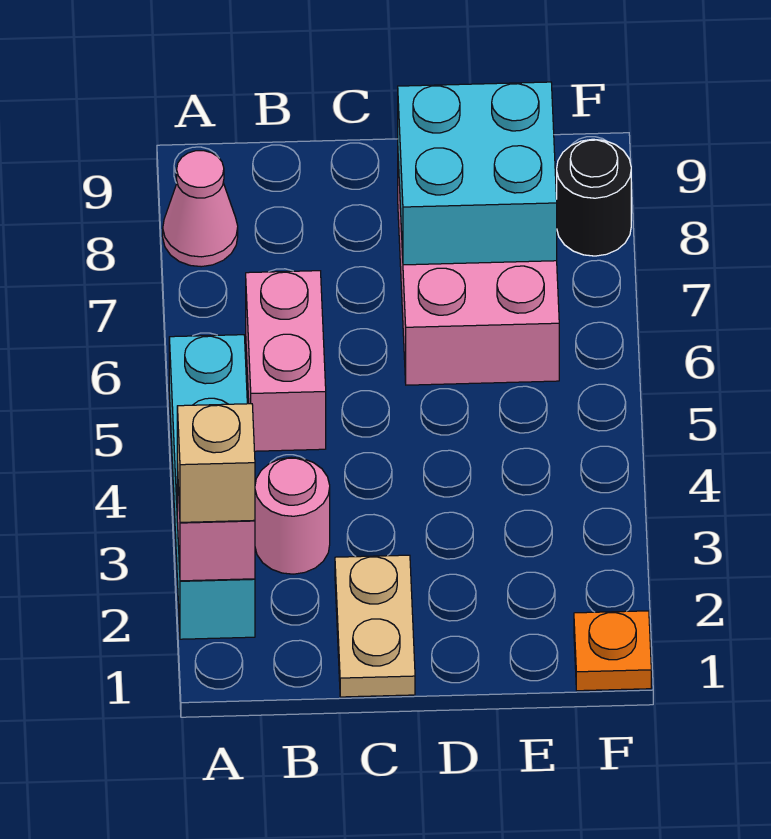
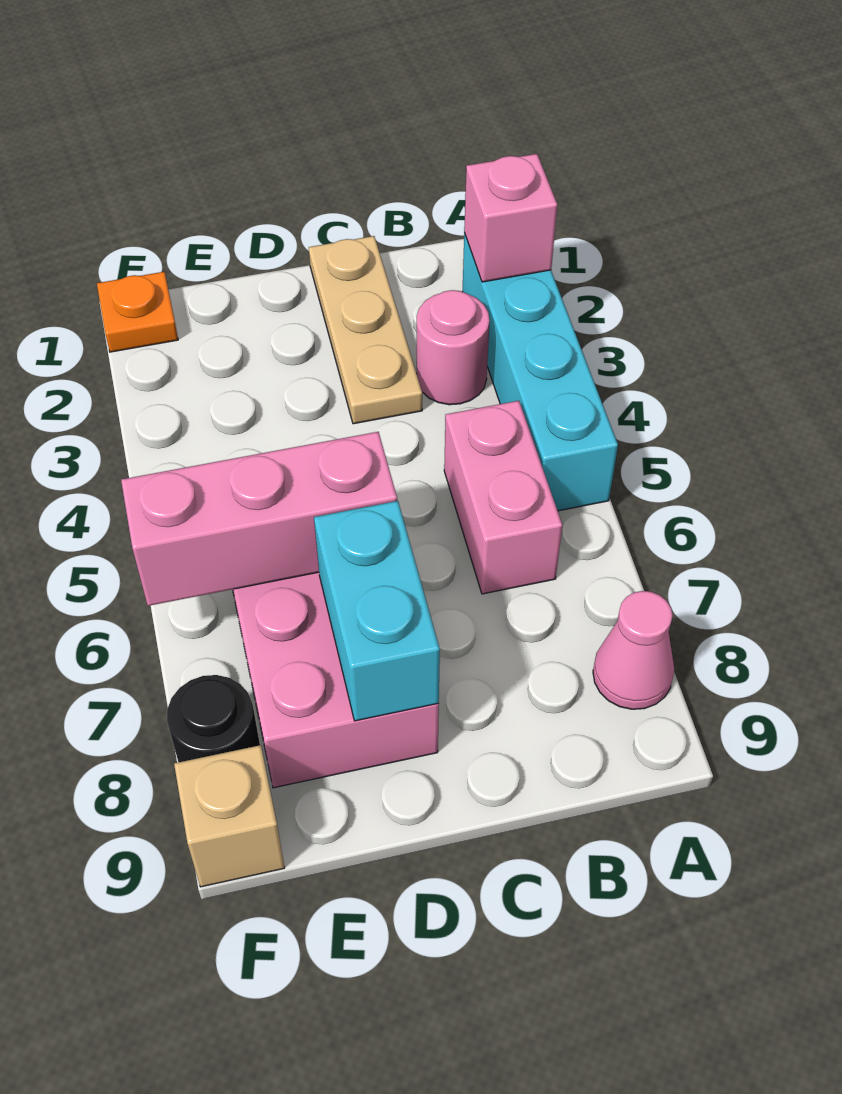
tan brick A2 level 3 -> tan brick F9 level 1
tan plate C1:C2 level 1 -> tan plate C1:C3 level 1
none -> pink brick D6:F6 level 2
cyan brick D7:E8 level 2 -> cyan brick D7:D8 level 2

